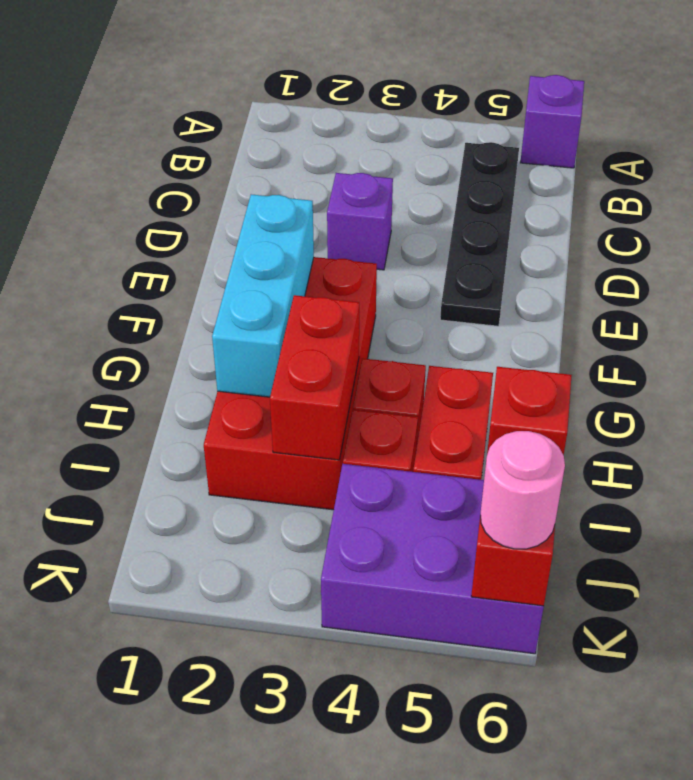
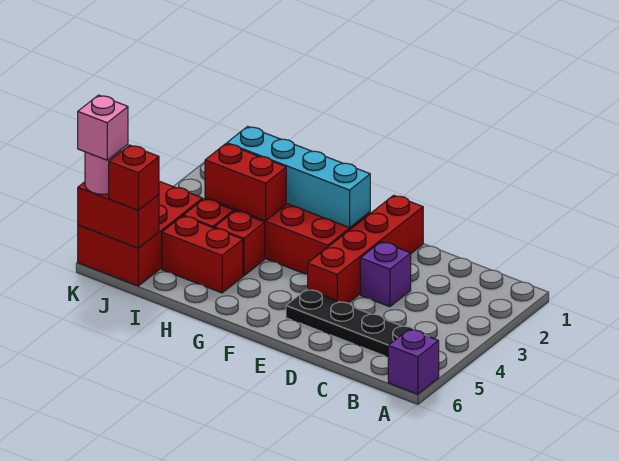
none -> red brick E1:E4 level 1
cyan brick F2:H2 level 2 -> cyan brick F2:I2 level 2
purple brick J4:K6 level 1 -> red brick J4:K6 level 1
none -> pink brick K6 level 4

